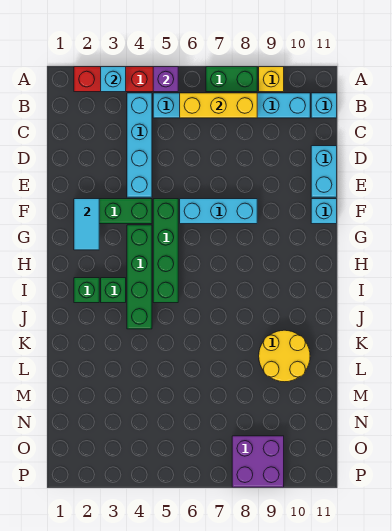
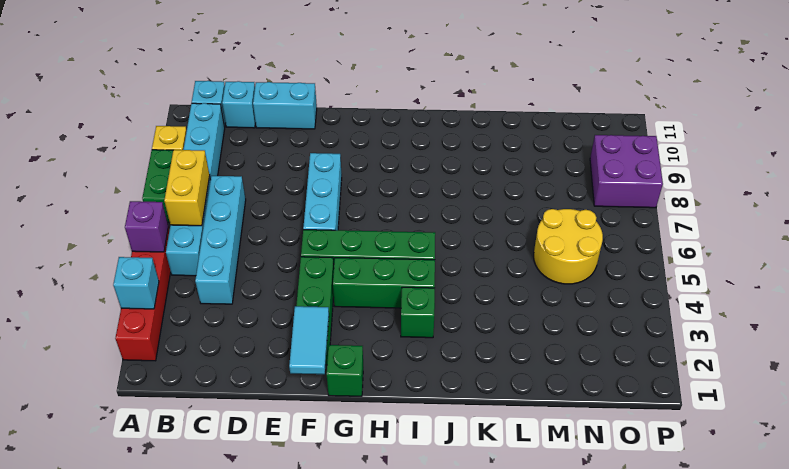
cyan brick B4:E4 level 1 -> cyan brick C4:C7 level 1
yellow brick B6:B8 level 2 -> yellow brick B6:B7 level 2
cyan tile F2:G2 level 2 -> cyan tile F1:F2 level 2
cyan brick F11 level 1 -> cyan brick C11 level 1
green brick G4:J4 level 1 -> green brick G4:I4 level 1
green brick I2 level 1 -> green brick G1 level 1
yellow round brick K9:L10 level 1 -> yellow round brick M5:N6 level 1

